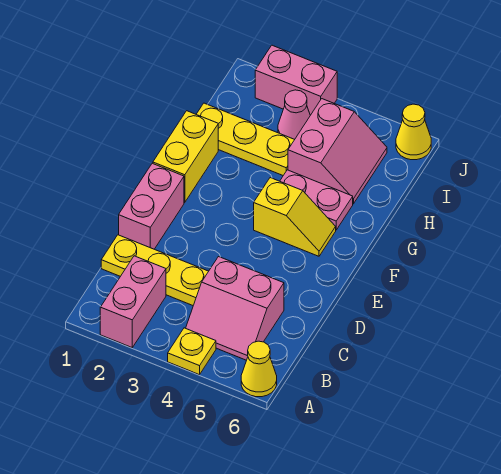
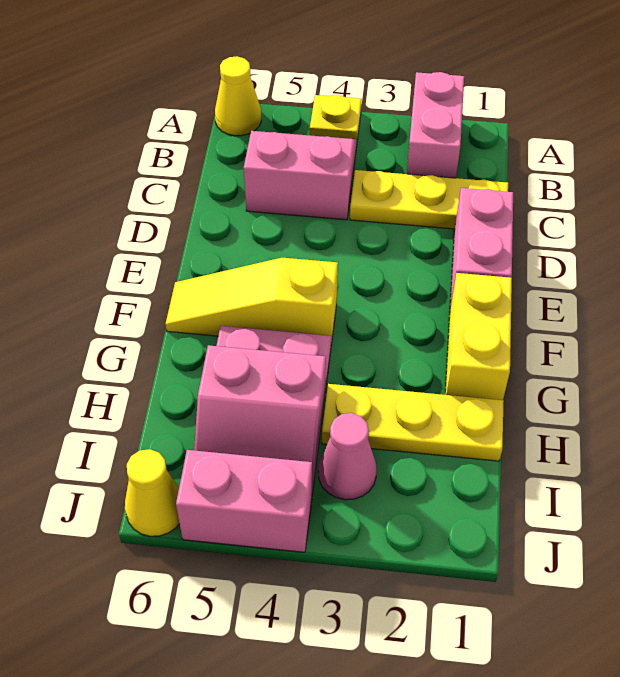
yellow slope F4:F5 level 1 top 4 -> yellow slope F4:F6 level 1 top 4
pink slope H4:I5 level 1 top 4 -> pink slope H4:I5 level 1 top H
pink brick J2:J3 level 1 -> pink brick J4:J5 level 1

